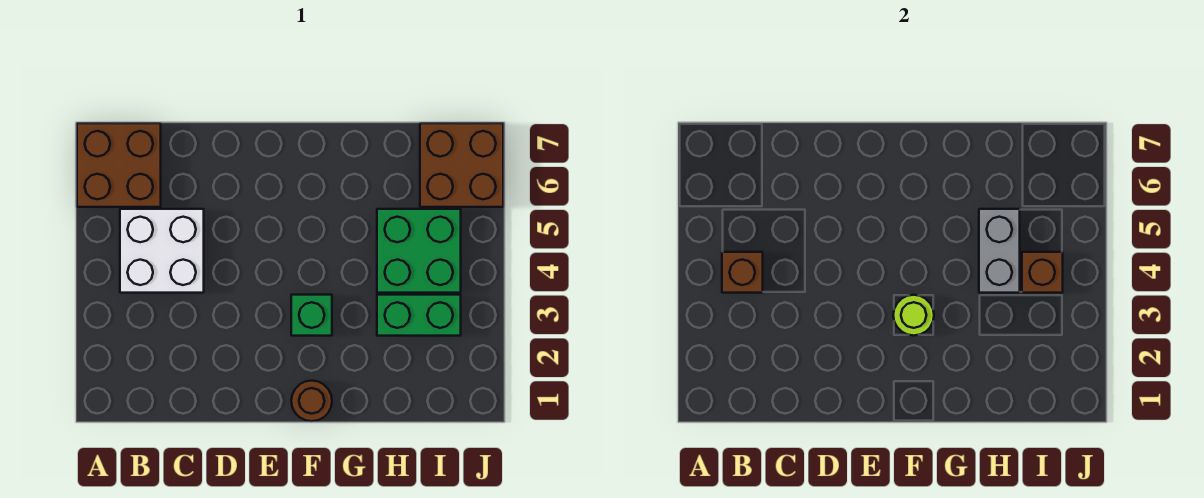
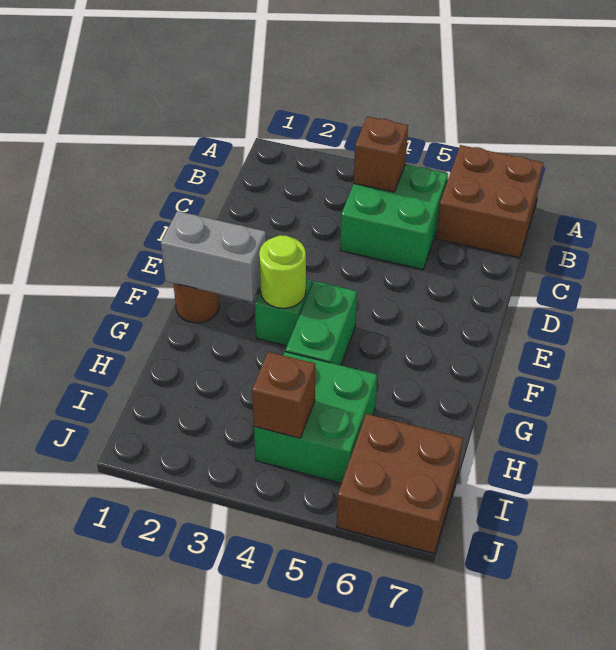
white brick B4:C5 level 1 -> green brick B4:C5 level 1
green brick H3:I3 level 1 -> green brick F4:G4 level 1
grey brick H4:H5 level 2 -> grey brick F1:F2 level 2

